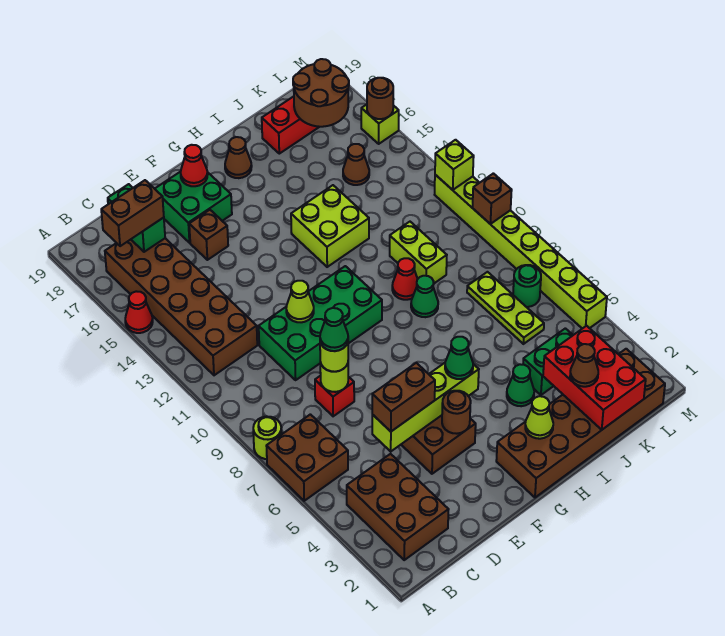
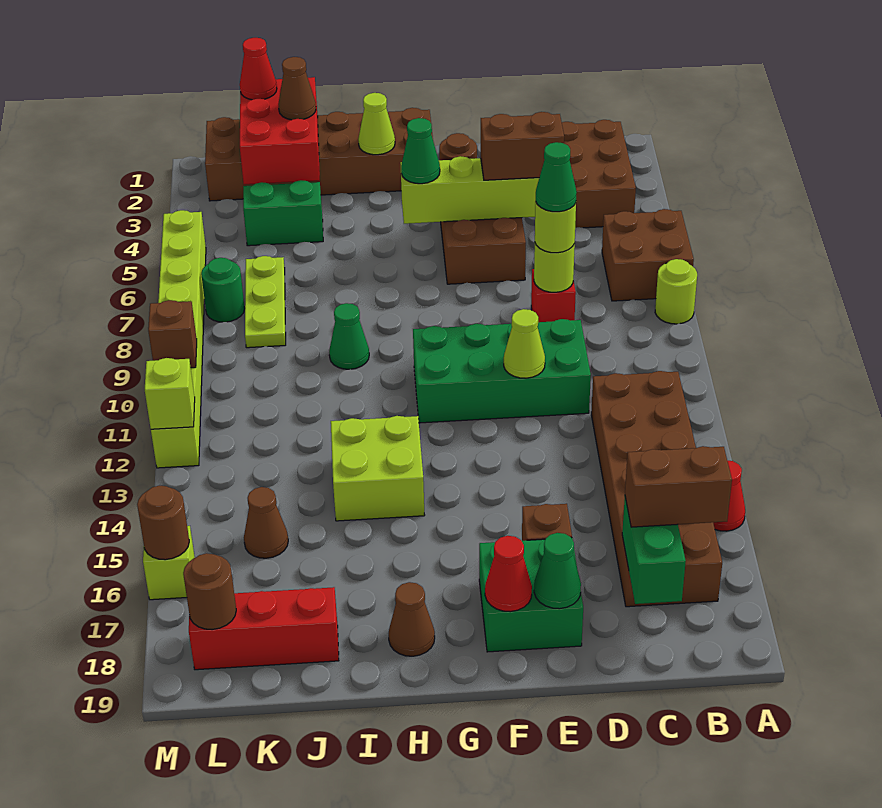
green cone I4 level 1 -> green cone E18 level 2
red cone I10 level 1 -> red cone K1 level 3
lime brick J10:J11 level 1 -> none
brown round brick K17:L18 level 2 -> brown round brick L18 level 2

